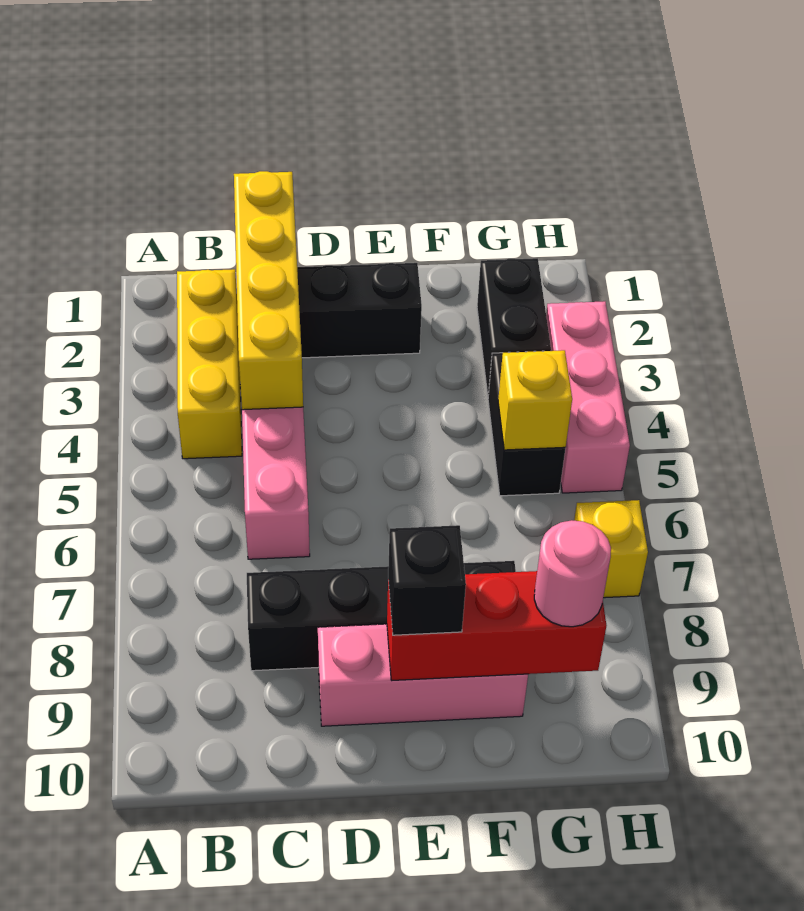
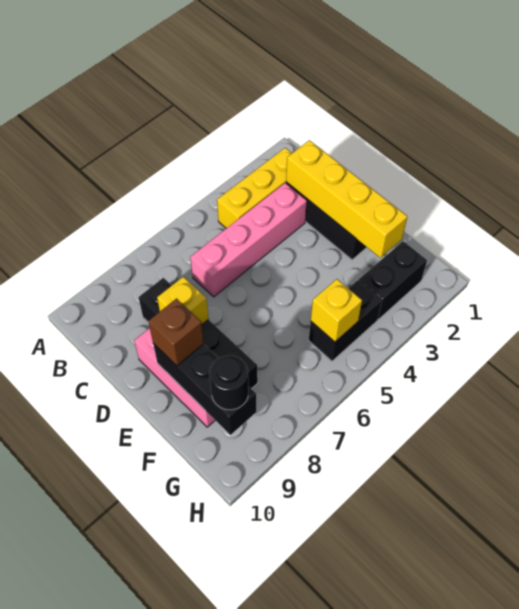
yellow brick C1:C4 level 2 -> yellow brick C2:F2 level 2
red brick E9:G9 level 2 -> black brick E9:G9 level 2
black brick E9 level 3 -> brown brick E9 level 3
pink round brick G9 level 3 -> black round brick G9 level 3
pink brick H3:H5 level 1 -> none
yellow brick H7 level 1 -> yellow brick D8 level 2

